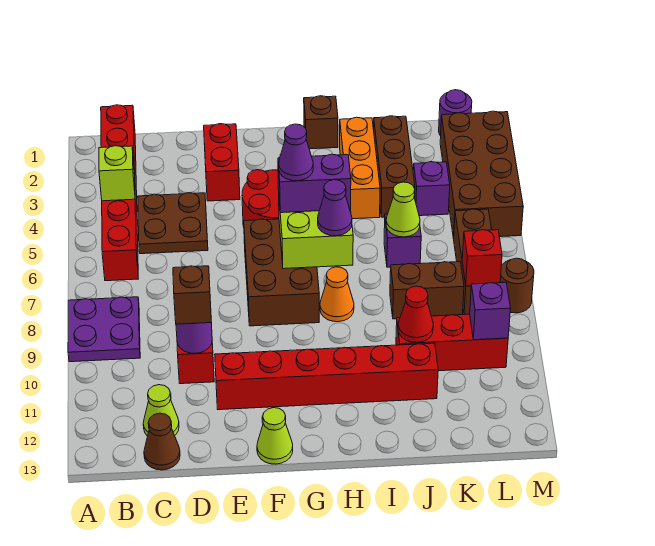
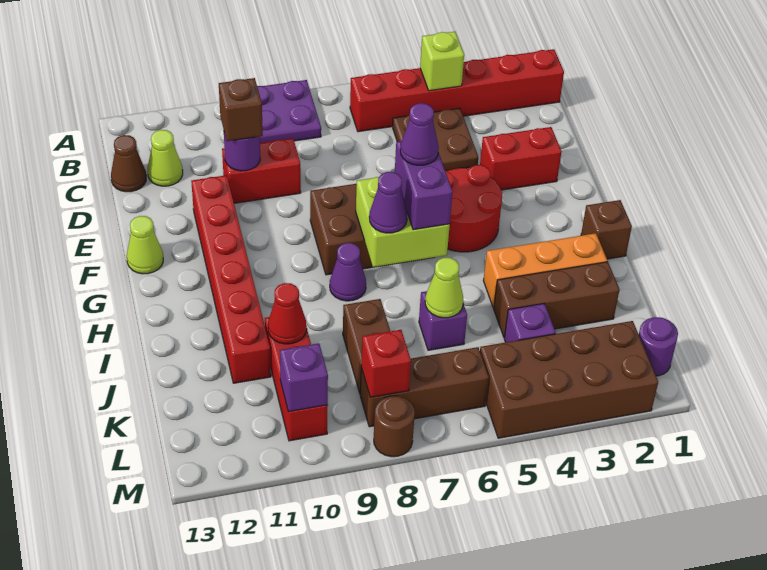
orange cone H8 level 1 -> purple cone H8 level 1

